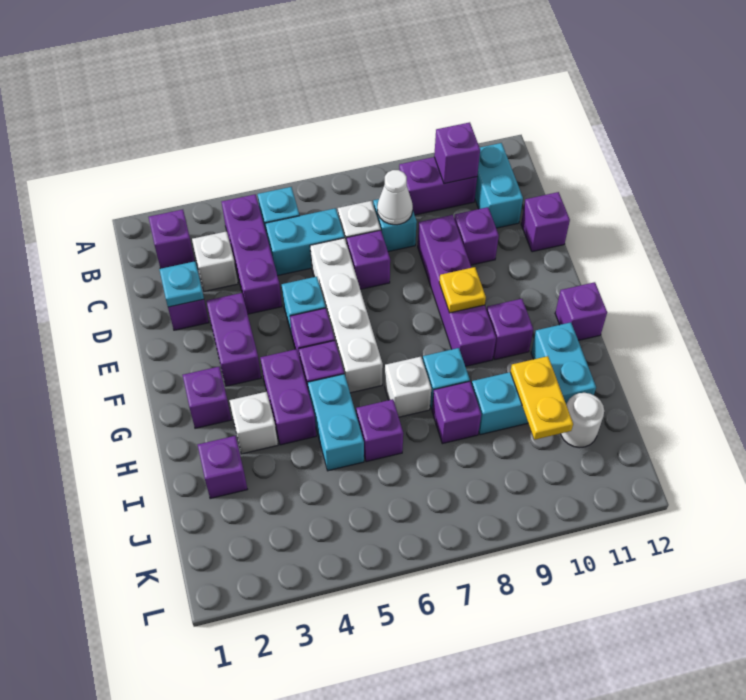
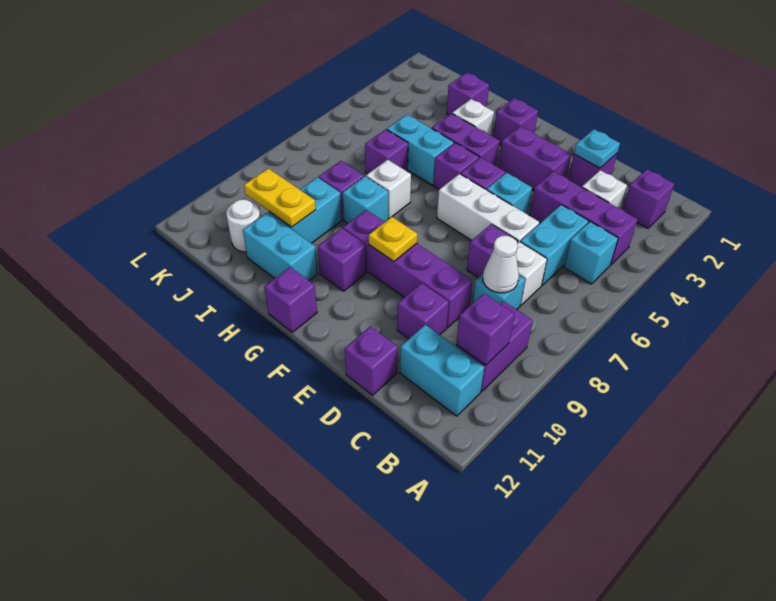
white brick D6:G6 level 1 -> white brick D6:F6 level 1

